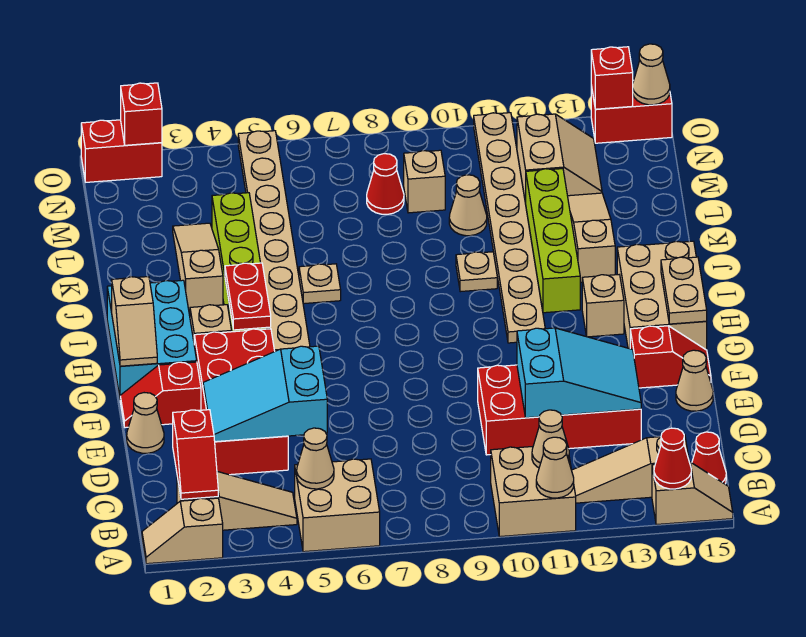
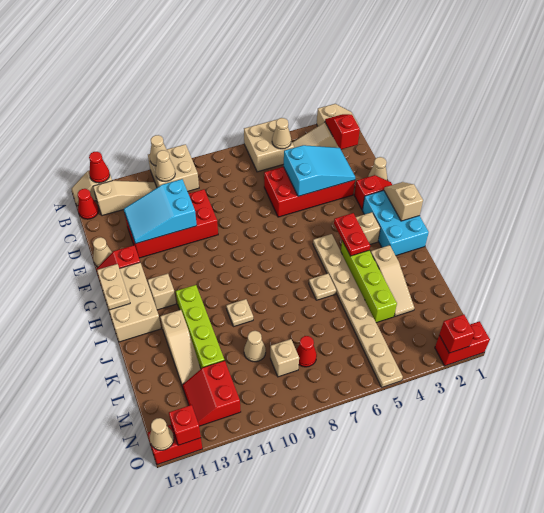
red brick D3:G4 level 1 -> red brick D3:E6 level 1
tan plate H11:O11 level 1 -> none
tan slope M12:N13 level 1 top 12 -> red slope M12:N13 level 1 top 12

